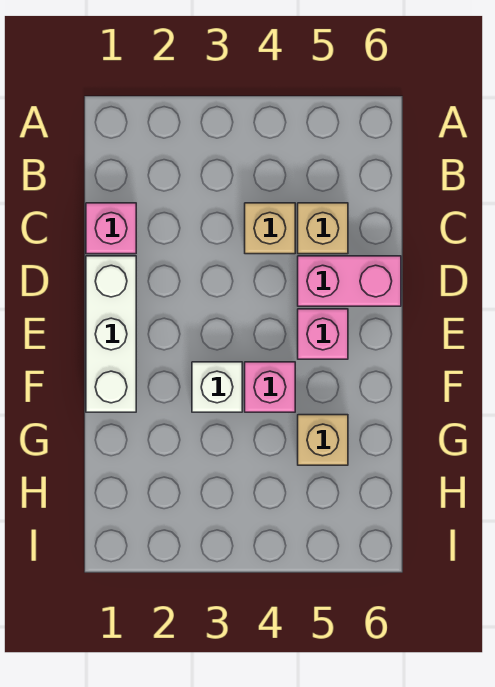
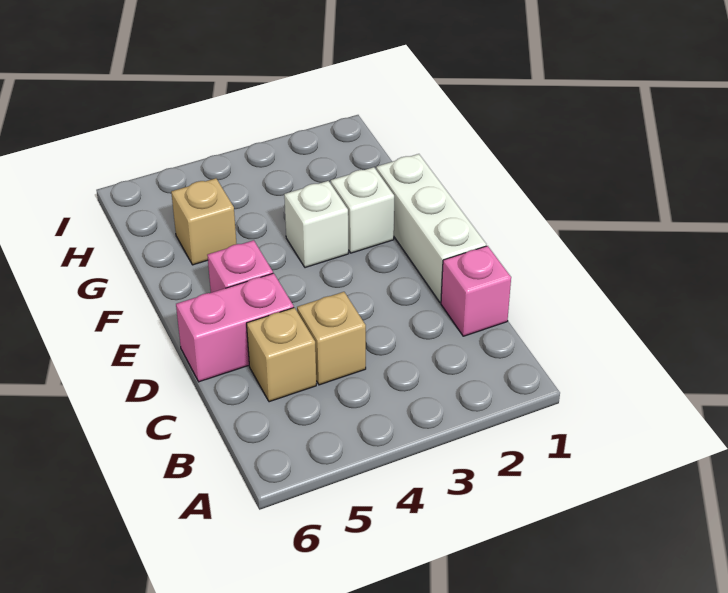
none -> white brick F2 level 1
pink brick F4 level 1 -> none

